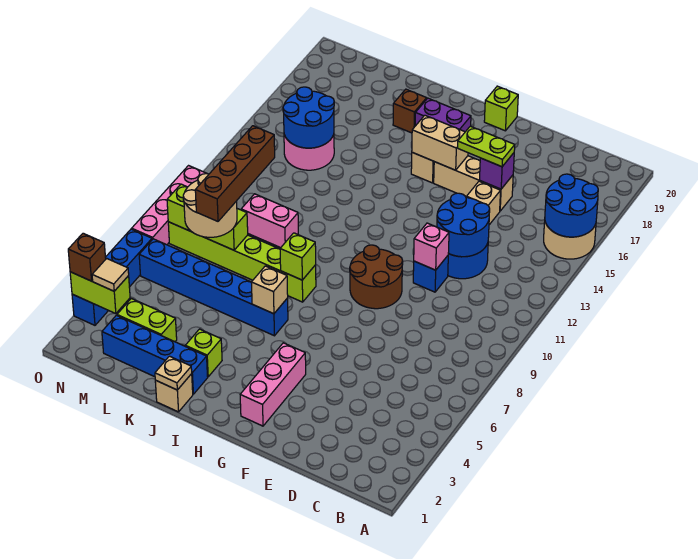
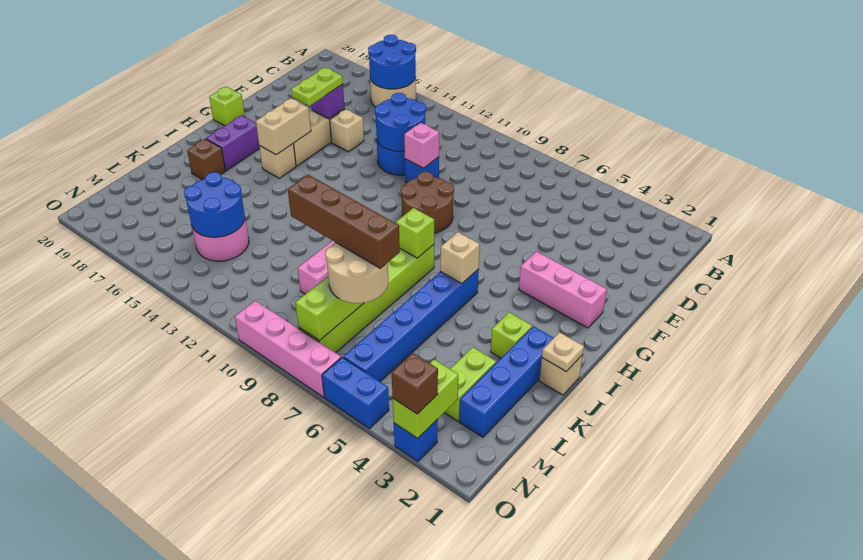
tan tile N3 level 3 -> none

